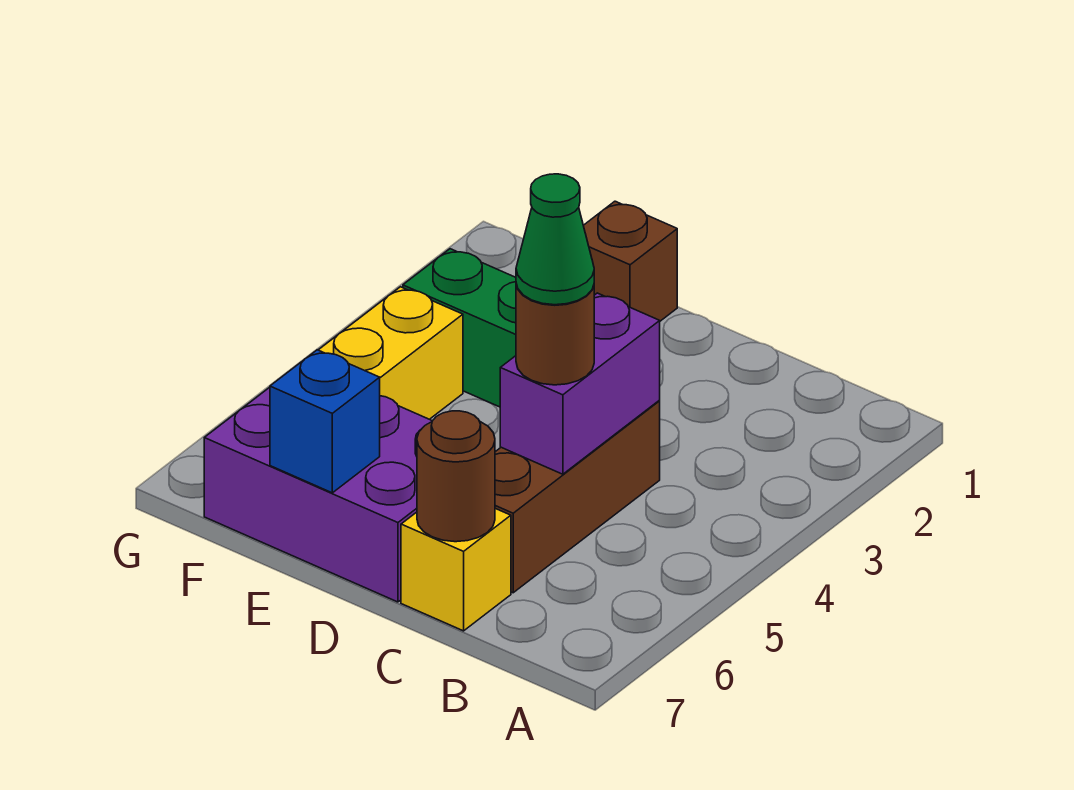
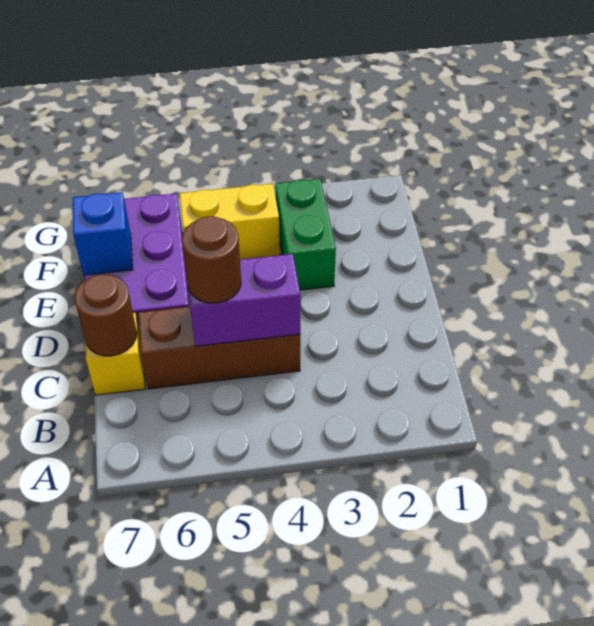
green cone C5 level 4 -> none
brown brick E1 level 1 -> none

